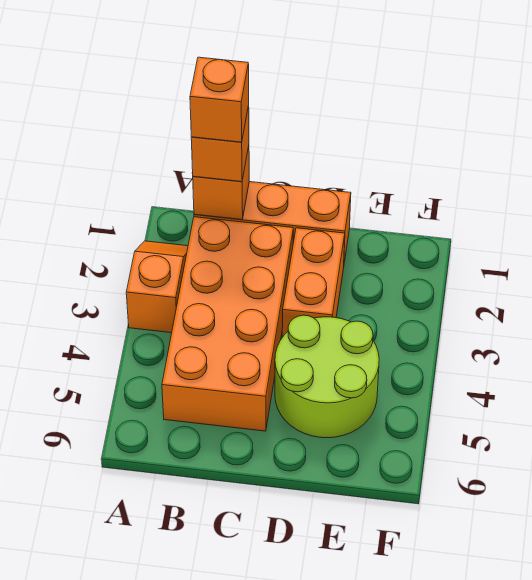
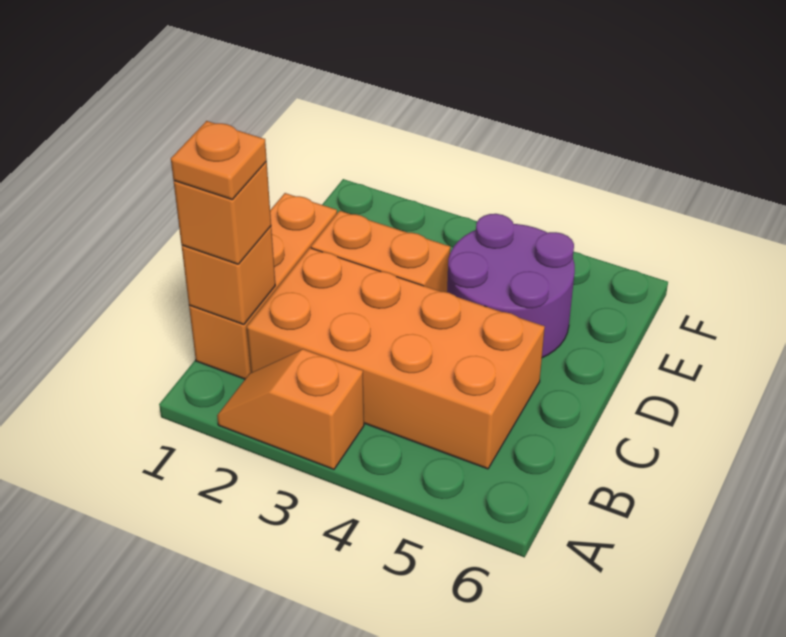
orange brick B1 level 4 -> orange plate B1 level 4
lime round brick D4:E5 level 1 -> purple round brick D4:E5 level 1

